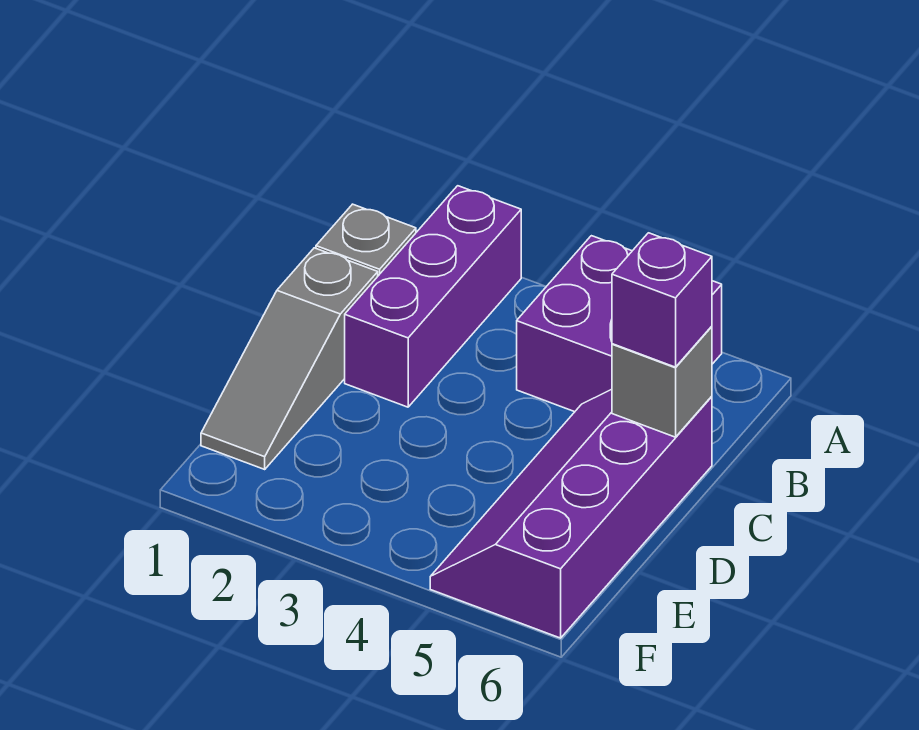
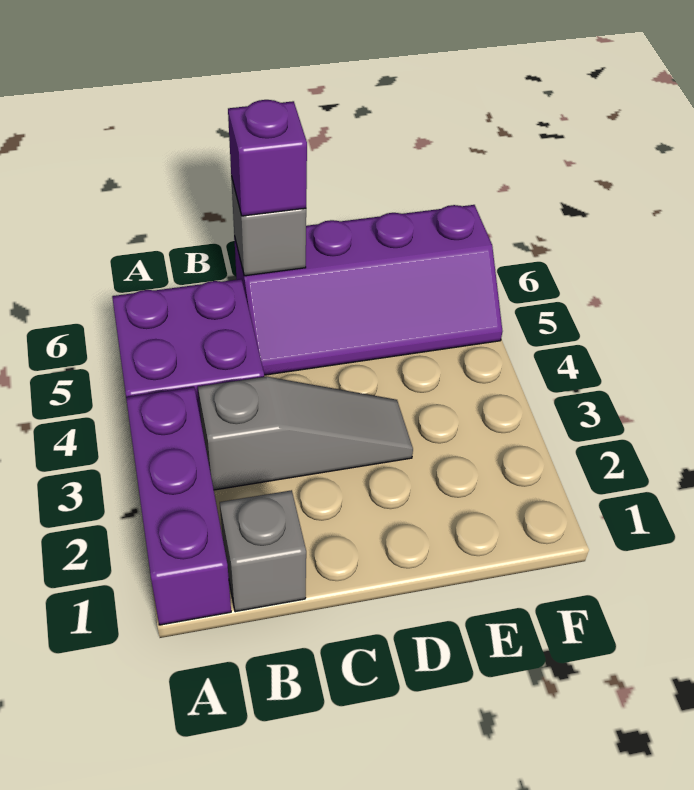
purple brick A2:C2 level 1 -> purple brick A1:A3 level 1
grey slope C1:E1 level 1 top C -> grey slope B3:D3 level 1 top B

